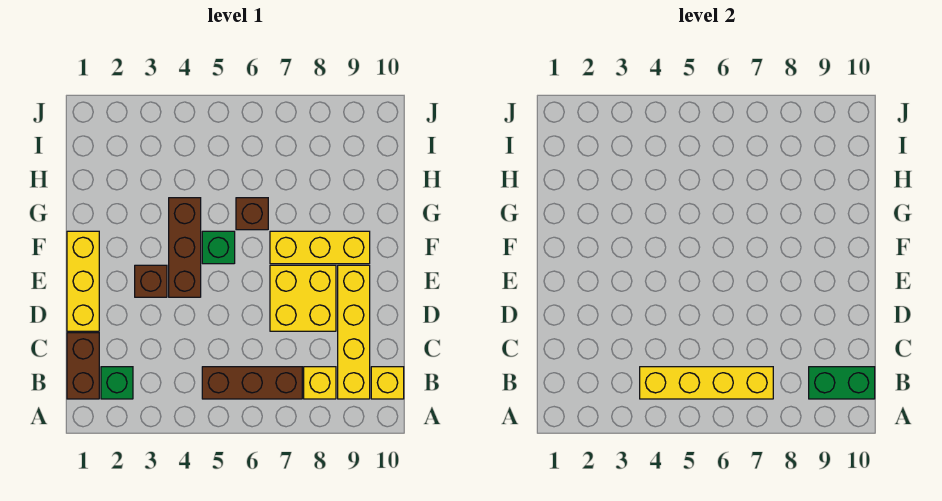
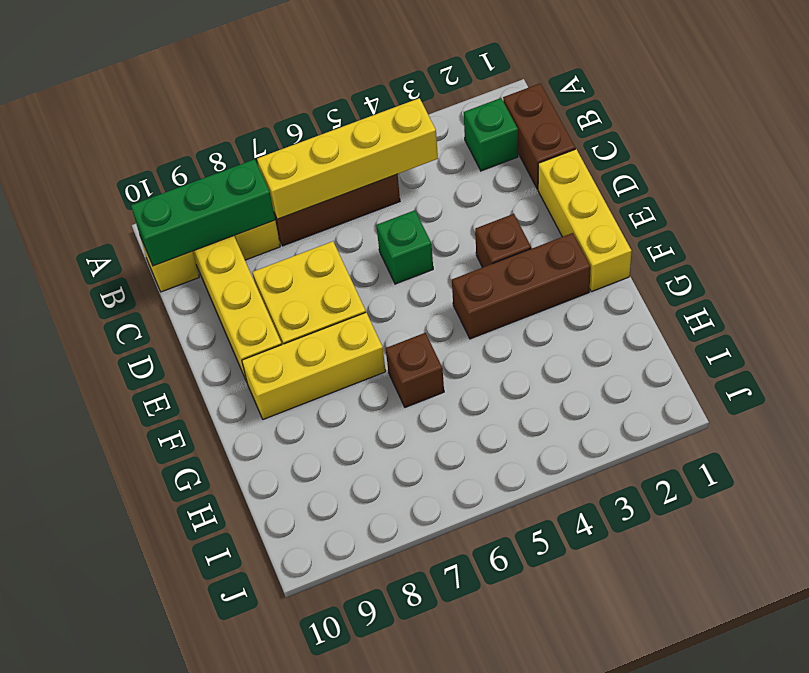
green brick B9:B10 level 2 -> green brick B8:B10 level 2
brown brick E4:G4 level 1 -> brown brick F2:F4 level 1
green brick F5 level 1 -> green brick D5 level 1

